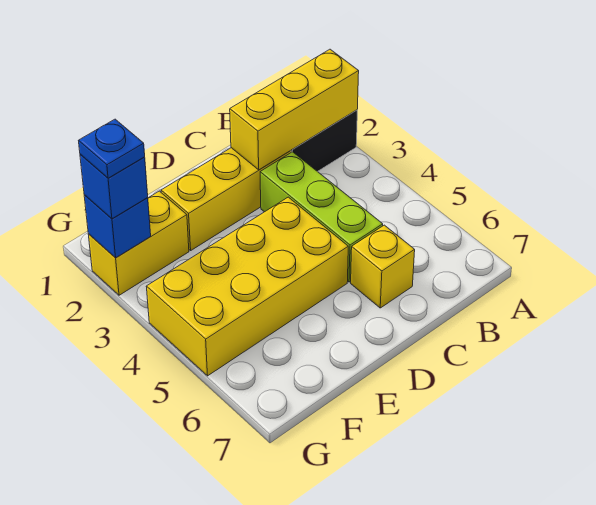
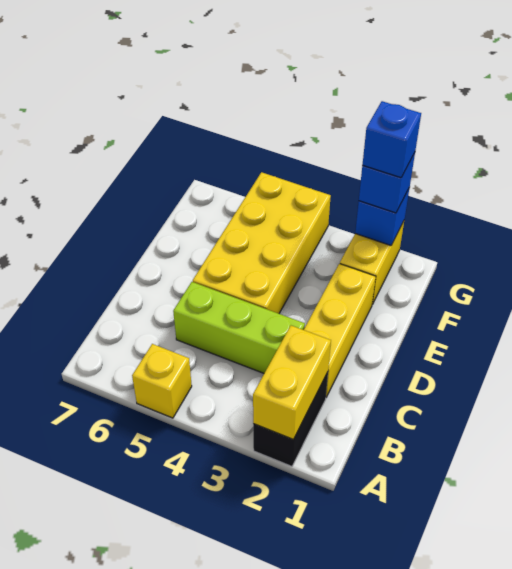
yellow brick A2:C2 level 2 -> yellow brick A2:B2 level 2
yellow brick C6 level 1 -> yellow brick A5 level 1
blue plate G2 level 4 -> blue brick G2 level 4

